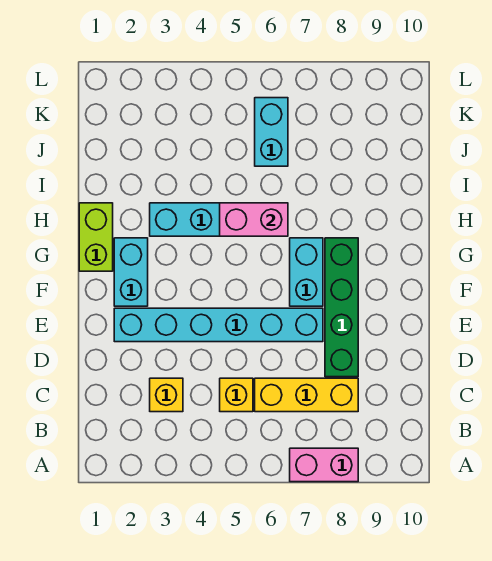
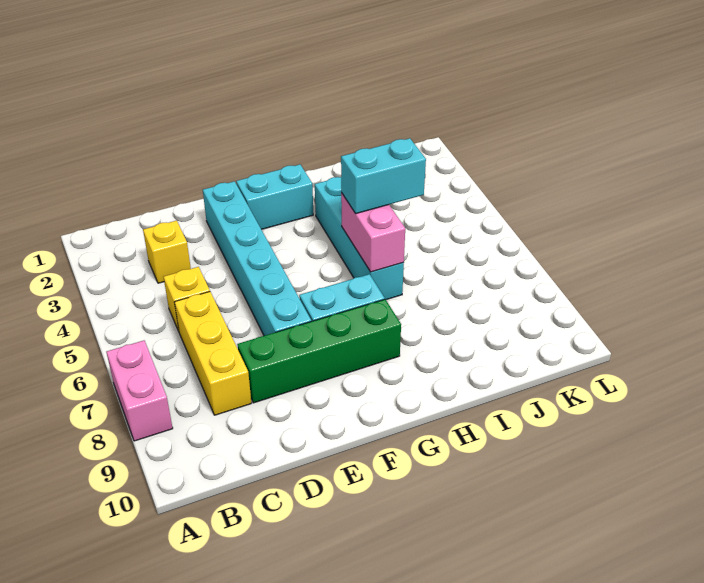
lime brick G1:H1 level 1 -> none
cyan brick J6:K6 level 1 -> cyan brick H5:I5 level 3

